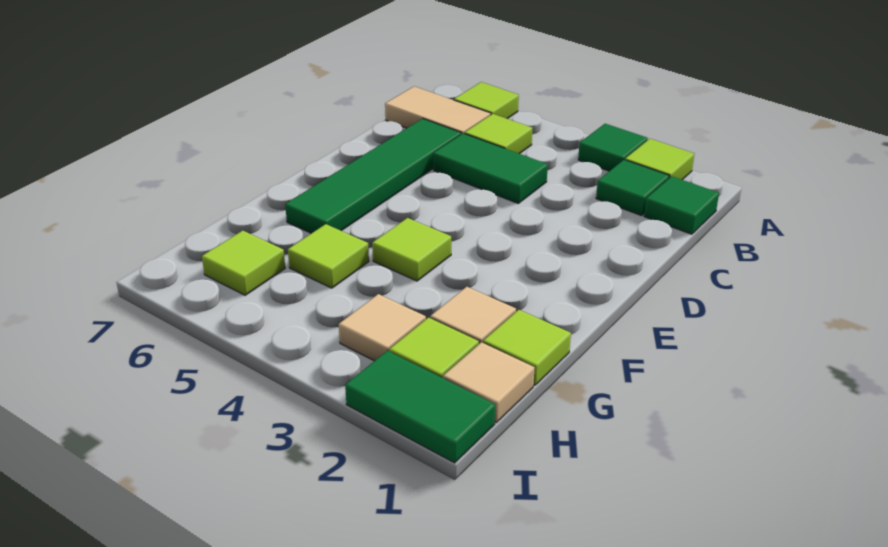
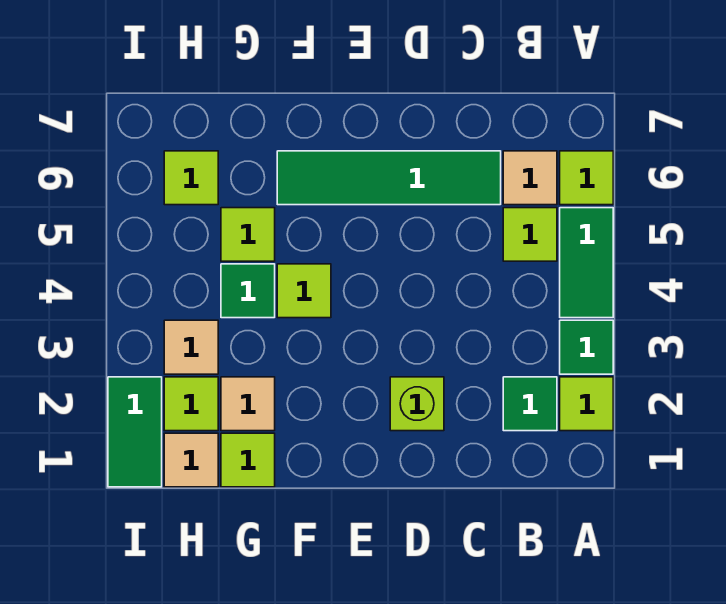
green tile B1 level 1 -> green tile G4 level 1
tan tile B6:B7 level 1 -> tan tile B6 level 1
green tile C4:C5 level 1 -> green tile A4:A5 level 1
none -> lime brick D2 level 1

